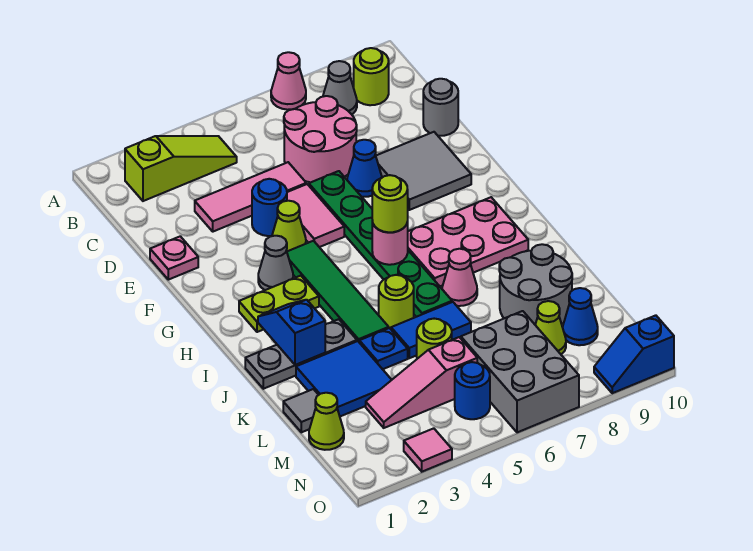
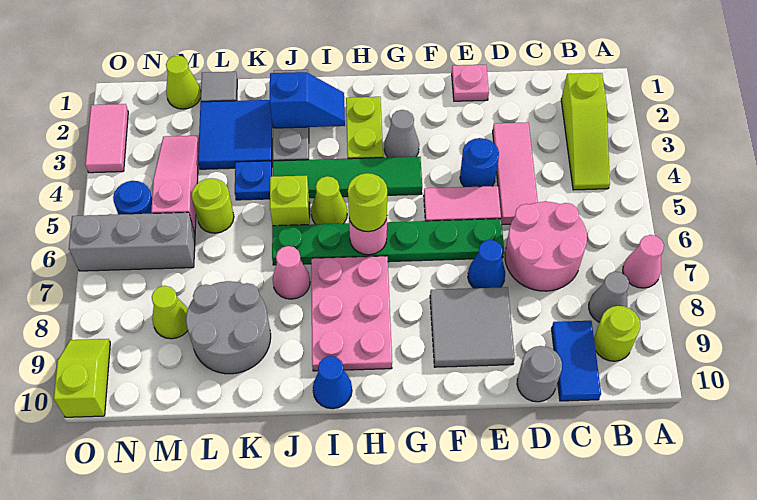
lime cone F4 level 1 -> lime cone I5 level 1
lime round brick J5 level 1 -> lime brick J5 level 1
blue tile K5:K6 level 1 -> blue tile C9:C10 level 1
grey brick M6:O7 level 1 -> grey brick M6:O6 level 1
blue cone M9 level 1 -> blue cone I10 level 1
pink tile O3 level 1 -> pink tile O2:O3 level 1
blue slope O9:O10 level 1 top 10 -> lime slope O9:O10 level 1 top 10

